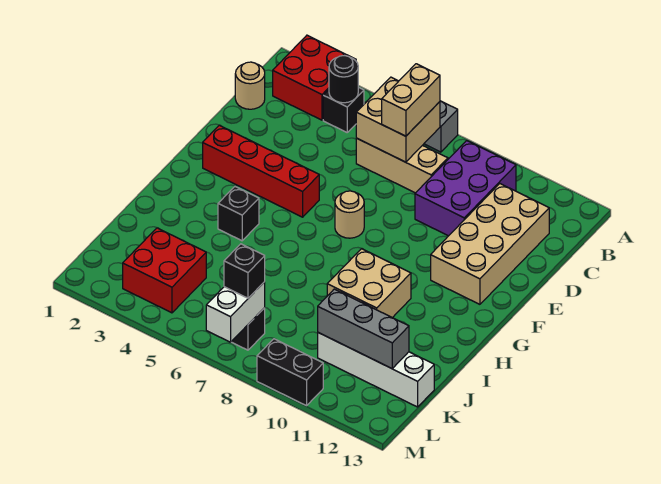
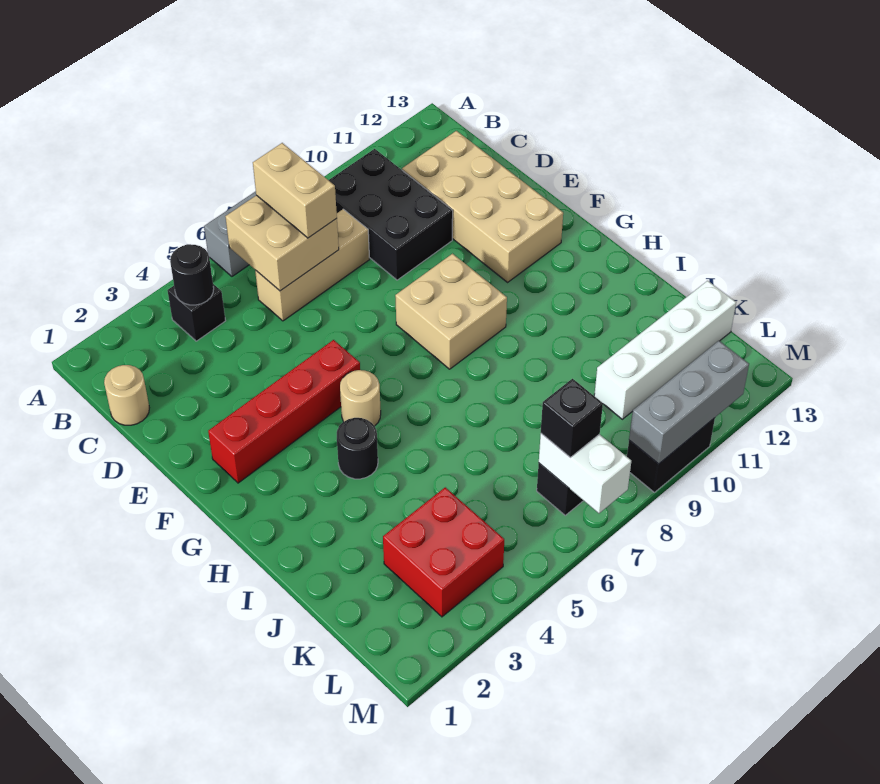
red brick A2:B3 level 1 -> none
purple brick B9:D10 level 1 -> black brick B9:D10 level 1
tan round brick F7 level 1 -> tan round brick G5 level 1
black brick H4 level 1 -> black round brick H4 level 1
tan brick H9:I10 level 1 -> tan brick F8:G9 level 1
grey brick K10:K12 level 2 -> grey brick M9:M11 level 2

